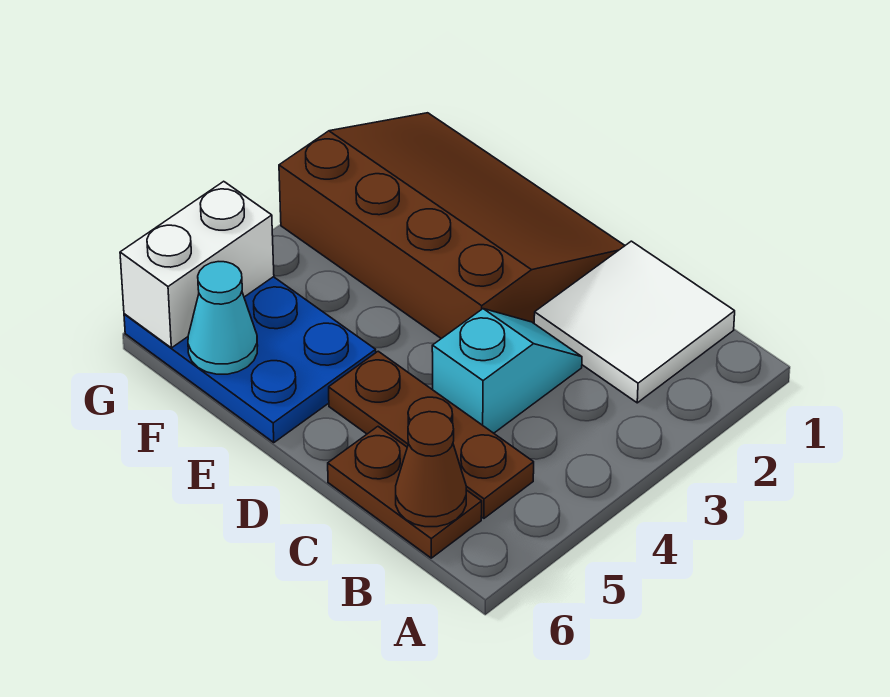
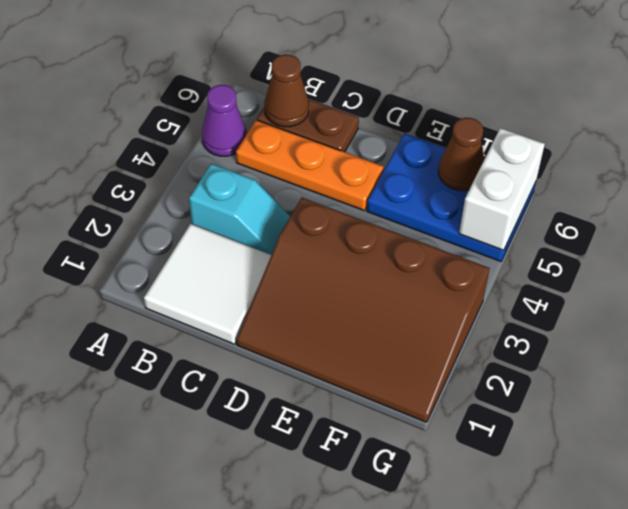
none -> purple cone A5 level 1
brown plate B5:D5 level 1 -> orange plate B5:D5 level 1
cyan slope C3:C4 level 1 top 4 -> cyan slope B3:C3 level 1 top B
cyan cone F6 level 2 -> brown cone F6 level 2

